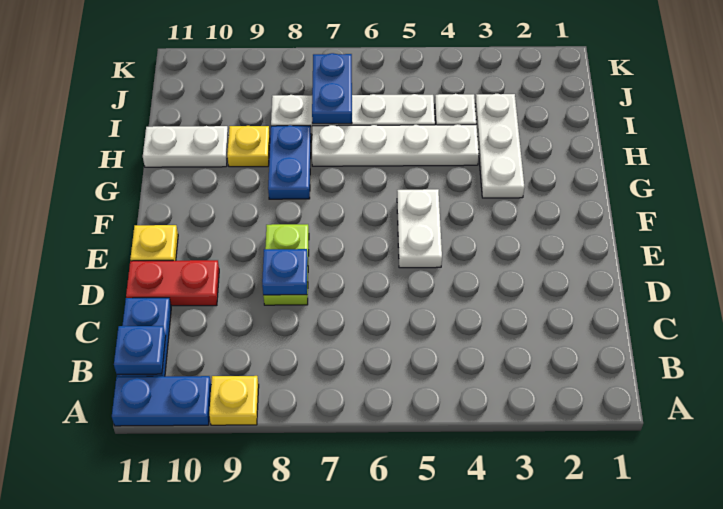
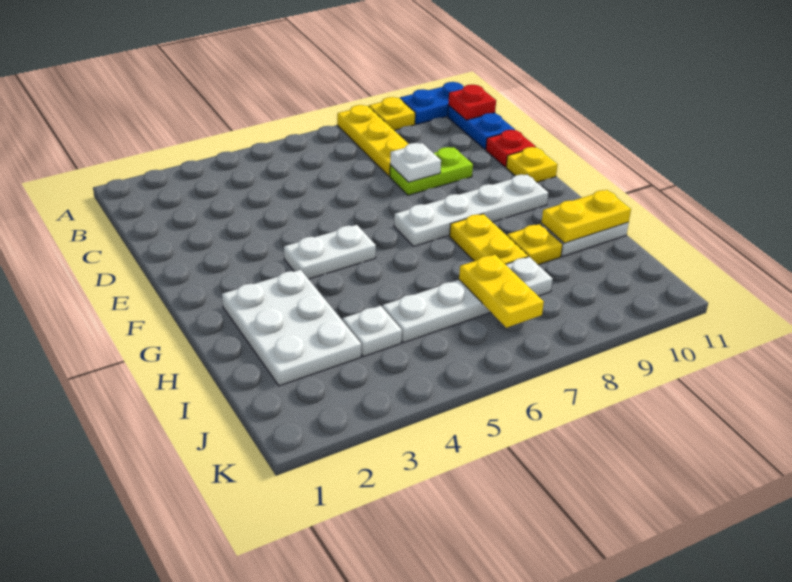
none -> yellow plate A8:C8 level 1
blue plate B11 level 2 -> red plate B11 level 2
lime plate D8:E8 level 1 -> lime plate D8:D9 level 1
blue plate D8 level 2 -> white plate D8 level 2
red plate D10:D11 level 1 -> red plate D11 level 1
white plate E5:F5 level 1 -> white plate F4:F5 level 1
white plate G3:I3 level 1 -> white plate G2:I3 level 1
blue plate G8:H8 level 1 -> yellow plate G8:H8 level 1
white plate H4:H7 level 1 -> white plate F7:F10 level 1
none -> yellow plate H10:H11 level 2
blue plate I7:J7 level 2 -> yellow plate I7:J7 level 2

